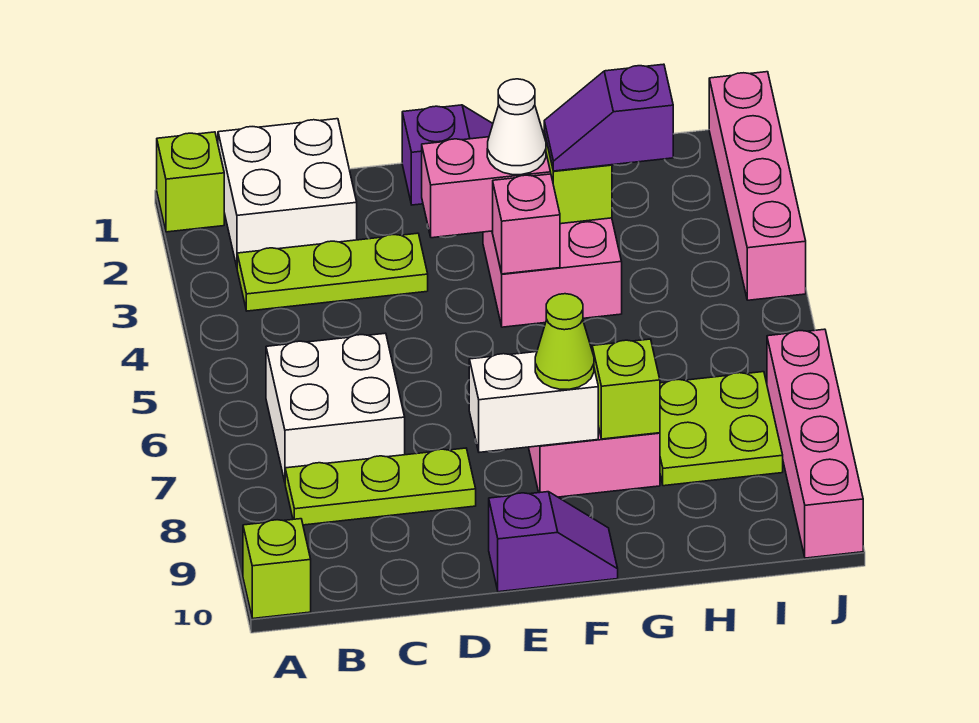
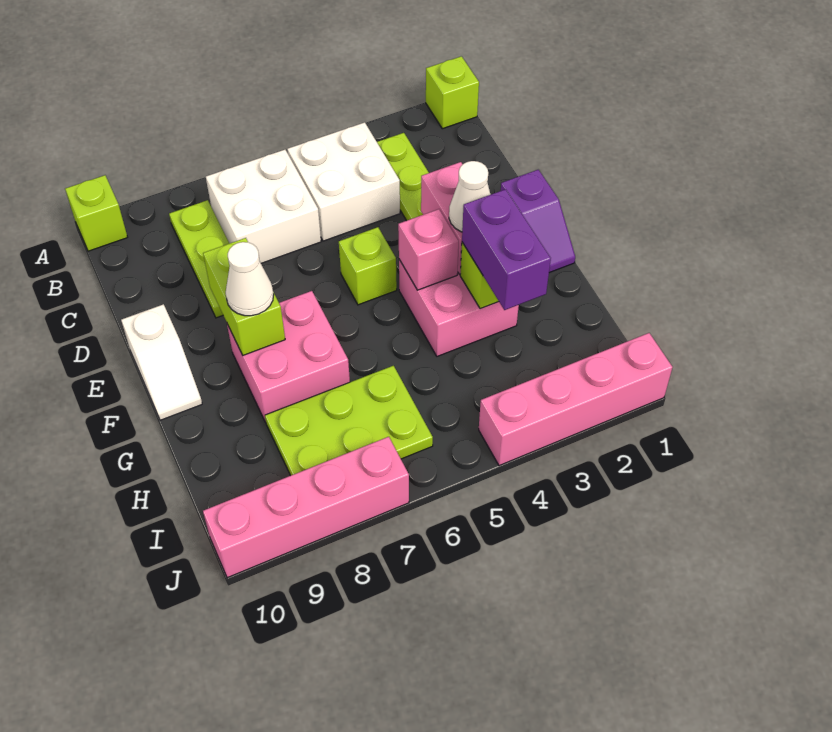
white brick B1:C2 level 1 -> white brick B4:C5 level 1
white brick E8:F8 level 2 -> lime brick E8:F8 level 2
purple slope E10:F10 level 1 top E -> white slope E10:F10 level 1 top E
lime cone F8 level 3 -> white cone F8 level 3
purple slope G3:H3 level 3 top H -> purple brick G3:H3 level 3
lime brick G8 level 2 -> lime brick E5 level 1
lime plate H7:I8 level 1 -> lime plate H6:I8 level 1

